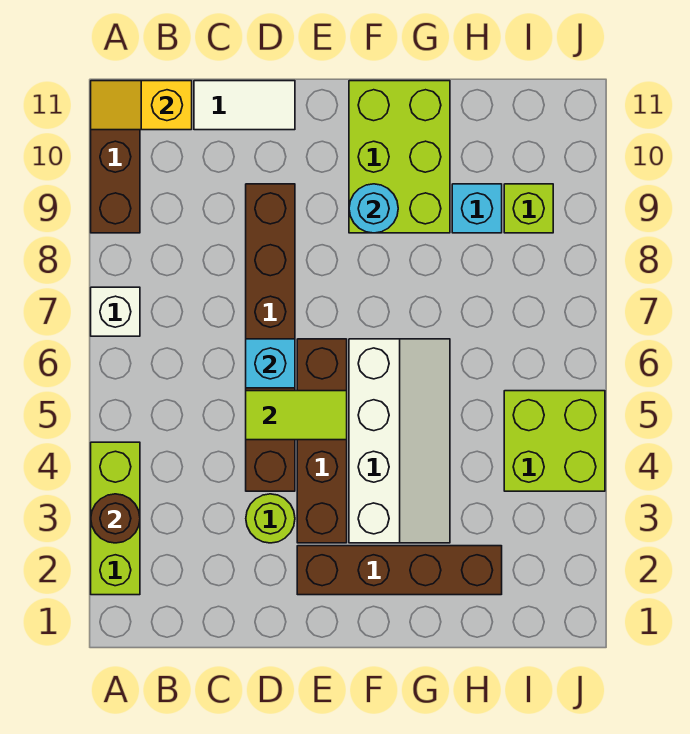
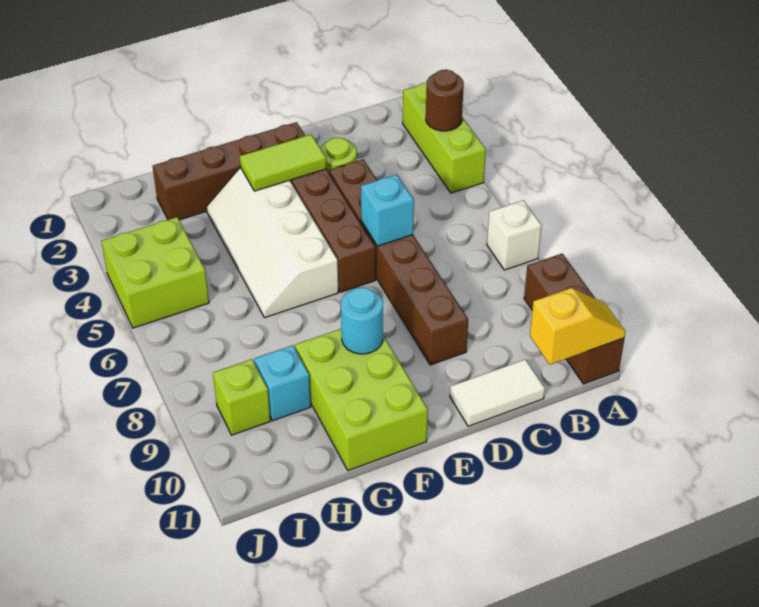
lime tile D5:E5 level 2 -> lime tile E3:F3 level 2

